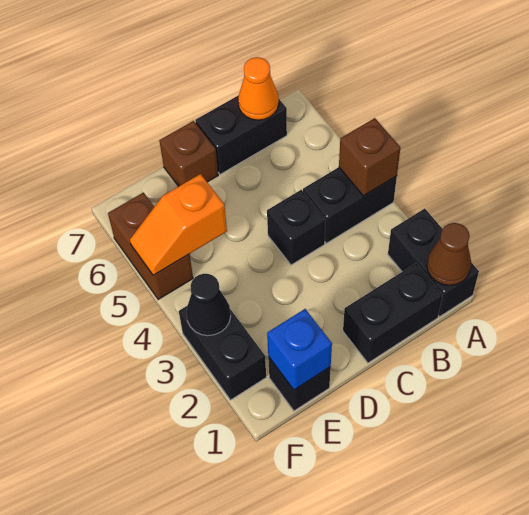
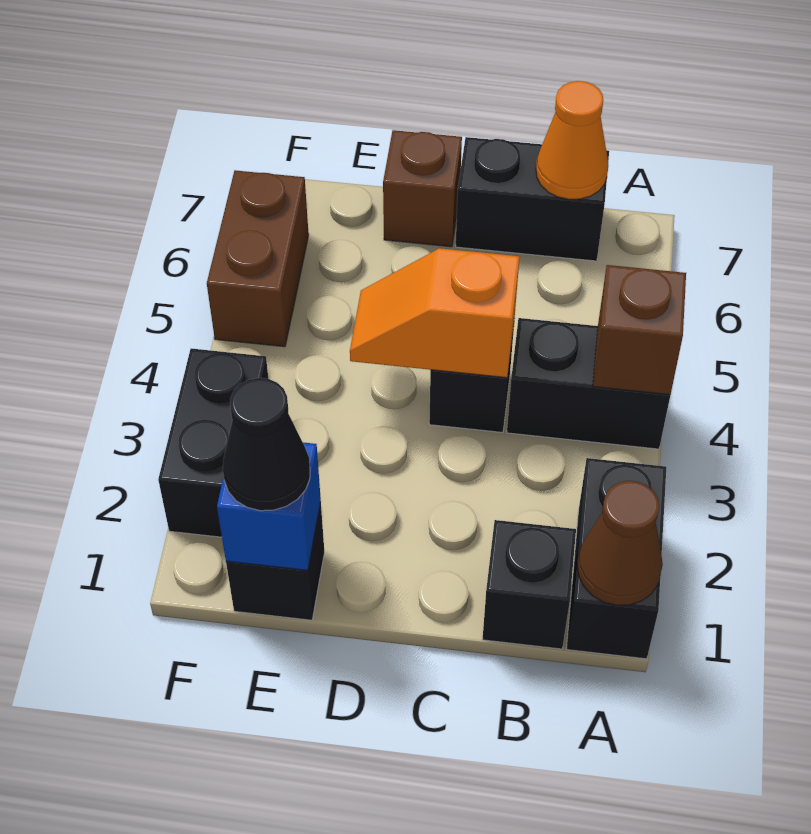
black brick B1:C1 level 1 -> black brick B1 level 1
orange slope E5:F5 level 2 top E -> orange slope C4:D4 level 2 top C
black cone F3 level 2 -> black cone E1 level 3

